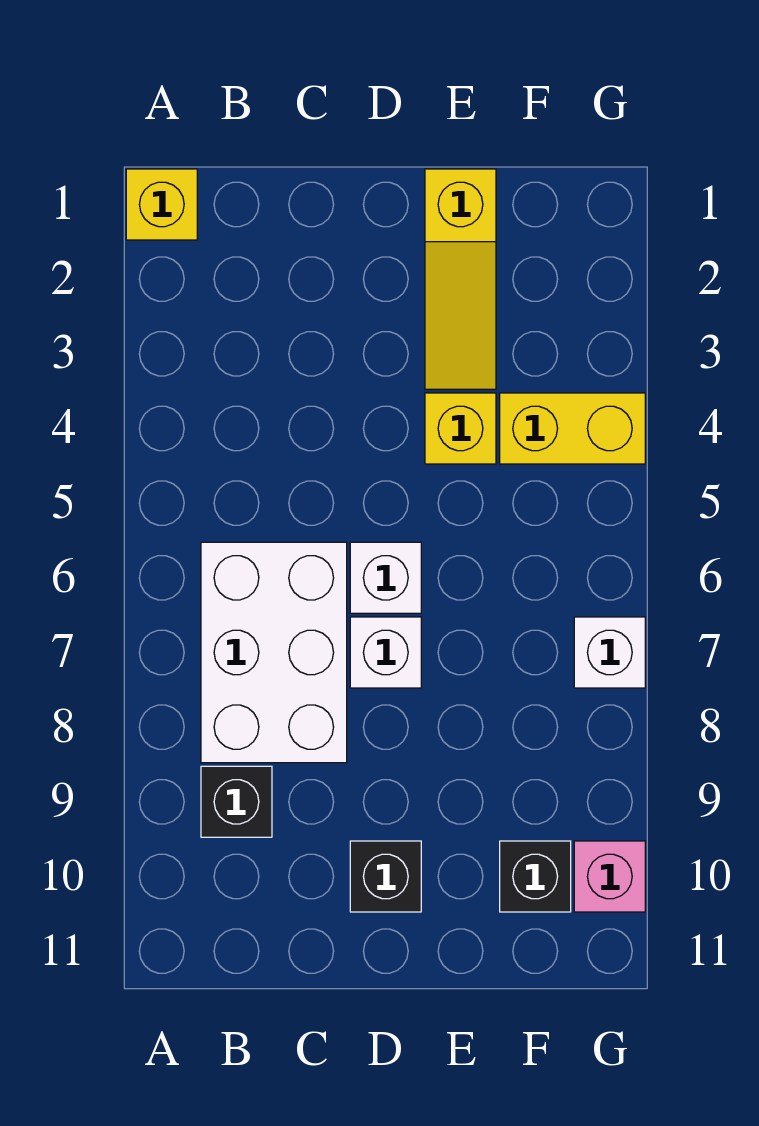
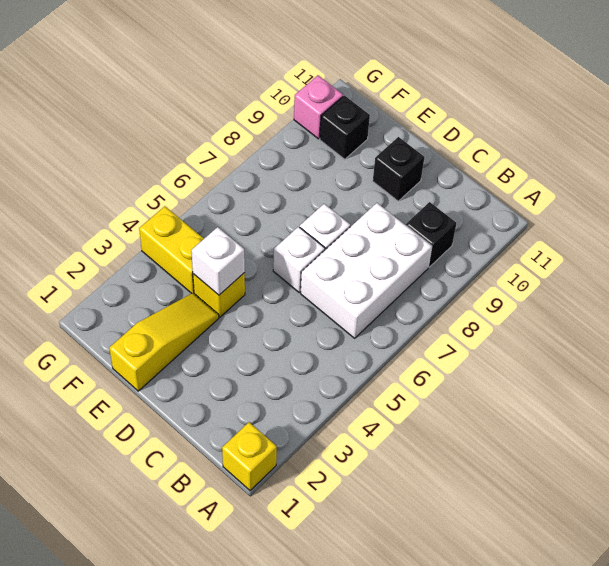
white brick G7 level 1 -> white brick E4 level 2

